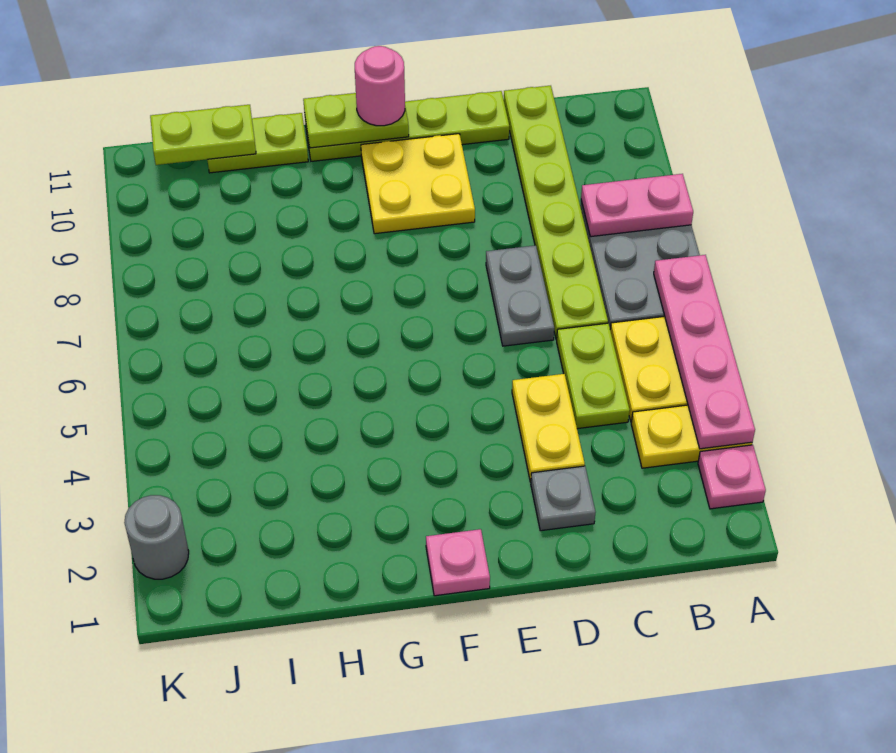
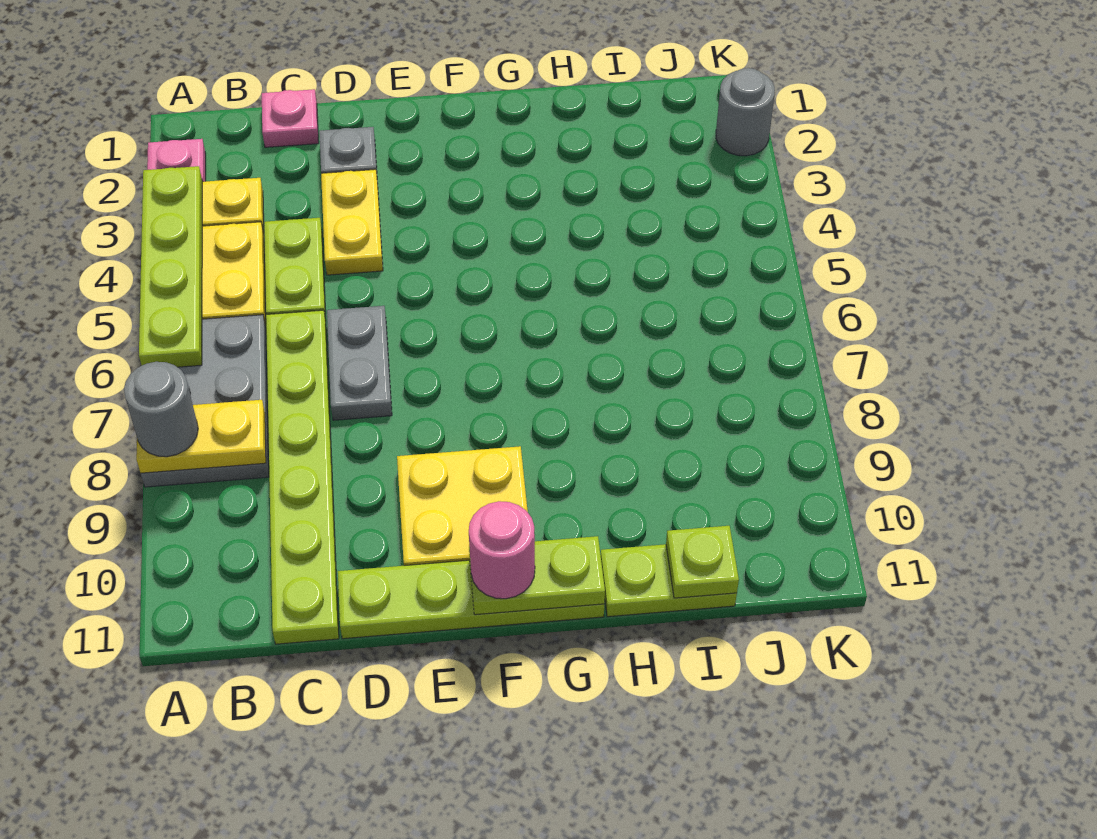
pink plate A3:A6 level 2 -> lime plate A3:A6 level 2
pink plate A8:B8 level 2 -> yellow plate A8:B8 level 2
none -> grey round brick A8 level 3
pink plate F1 level 1 -> pink plate C1 level 1
lime plate I11:J11 level 2 -> lime plate I11 level 2

